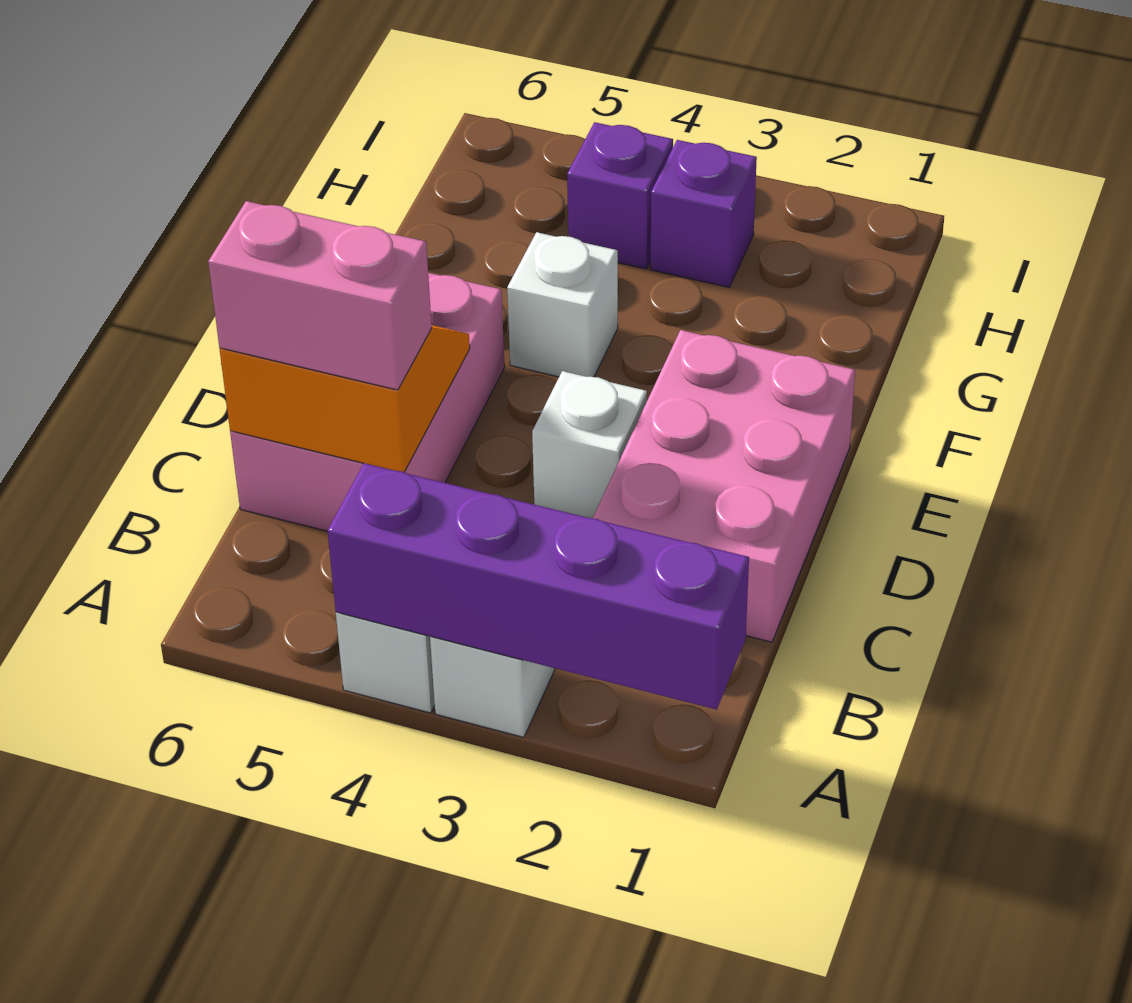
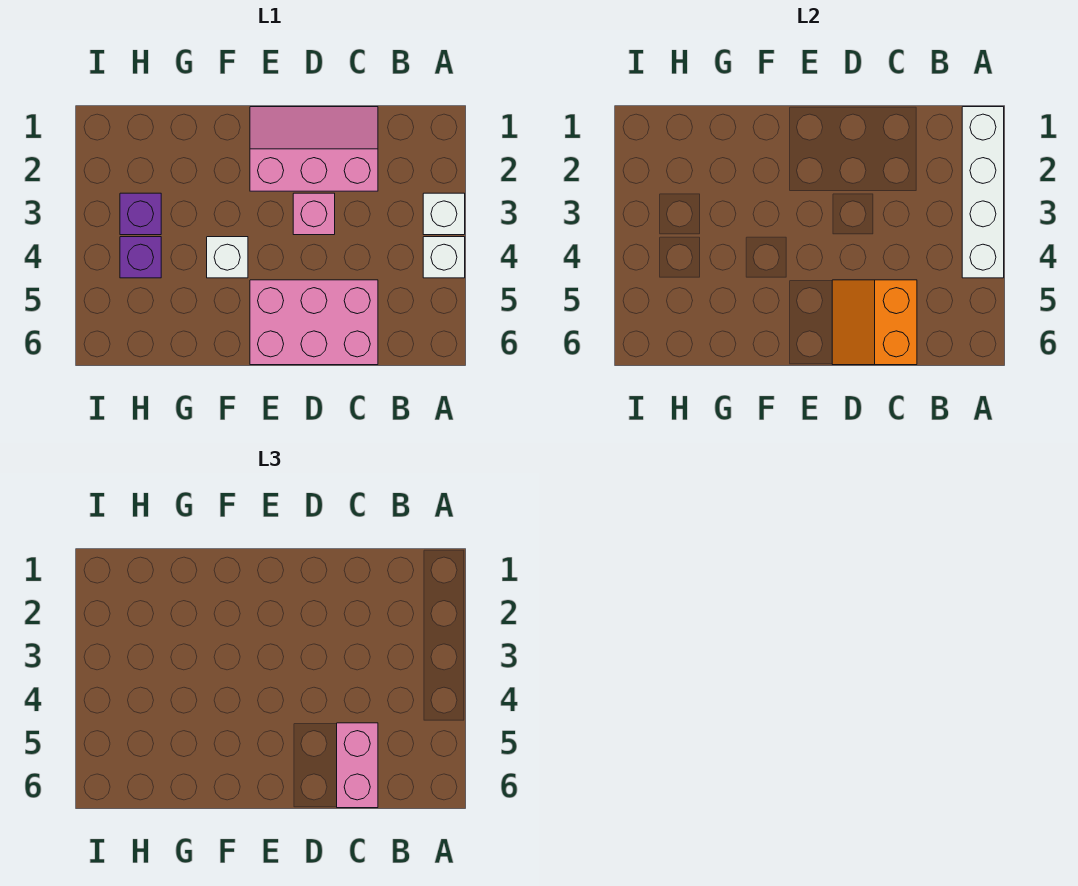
purple brick A1:A4 level 2 -> white brick A1:A4 level 2
pink brick C1:E2 level 1 -> pink slope C1:E2 level 1 top 2
white brick D3 level 1 -> pink brick D3 level 1

